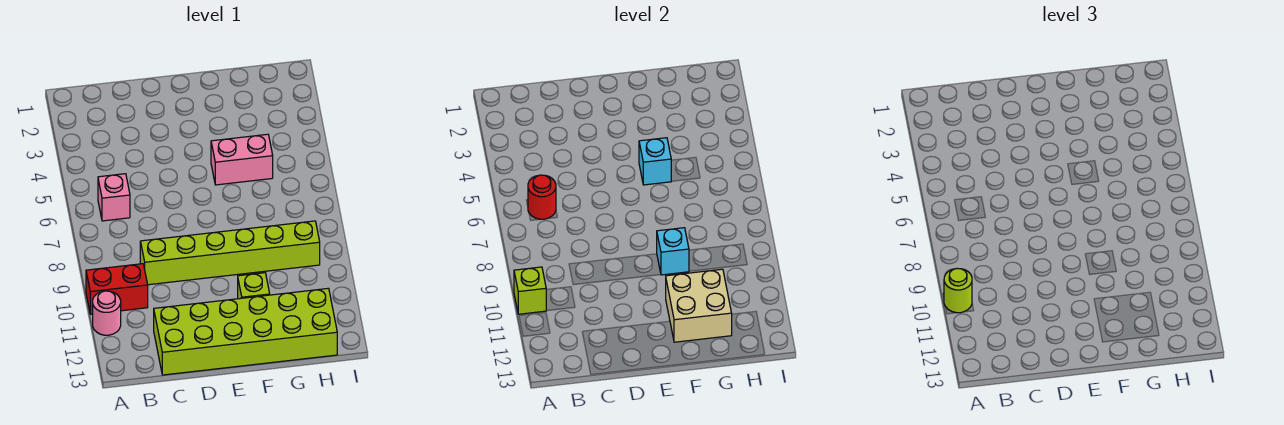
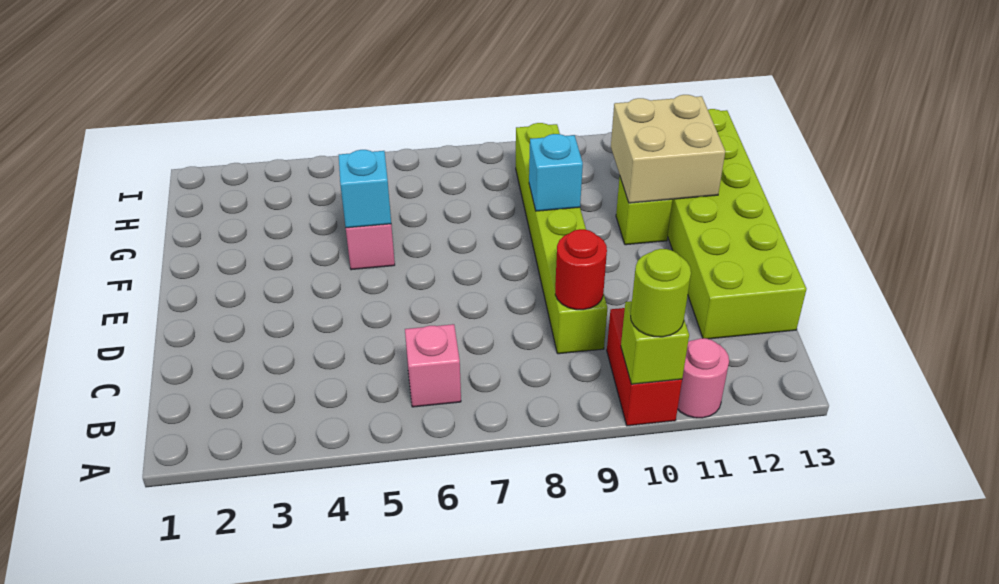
red round brick B6 level 2 -> red round brick C9 level 2

